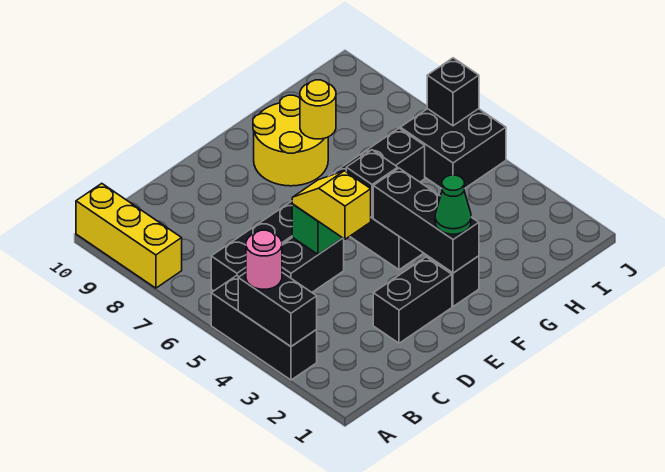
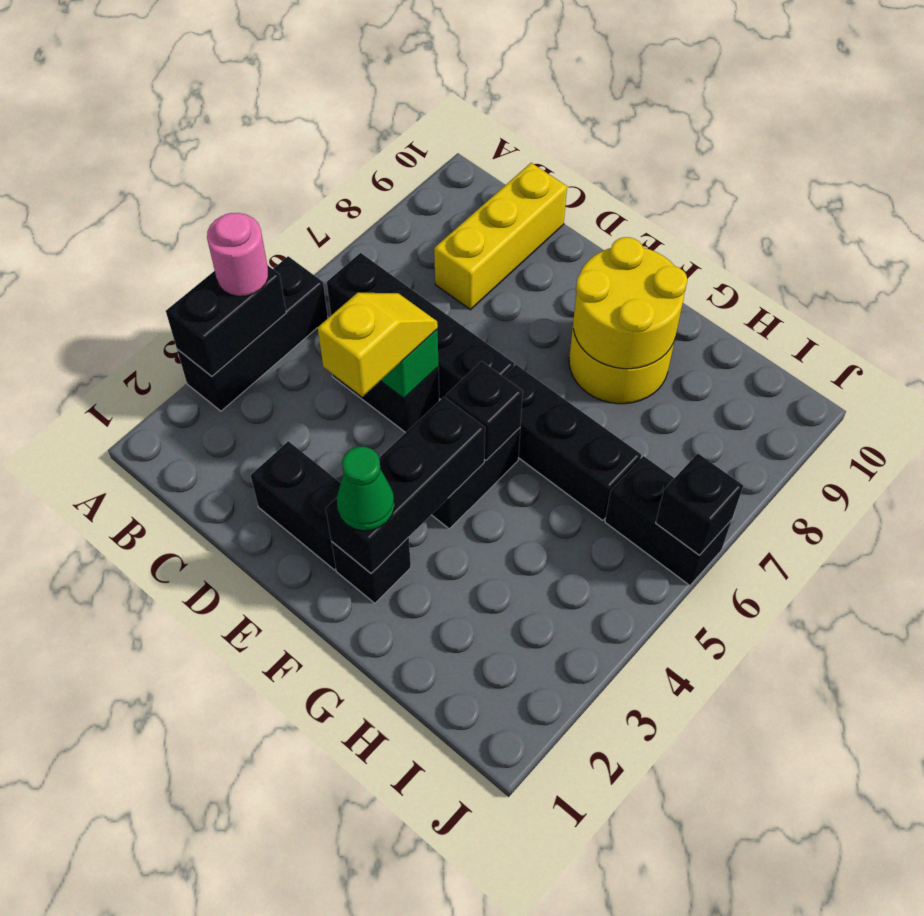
yellow brick A8:A10 level 1 -> yellow brick C8:C10 level 1
yellow round brick G8 level 2 -> yellow round brick F8:G9 level 2
black brick I5:J6 level 1 -> black brick I6:J6 level 1

